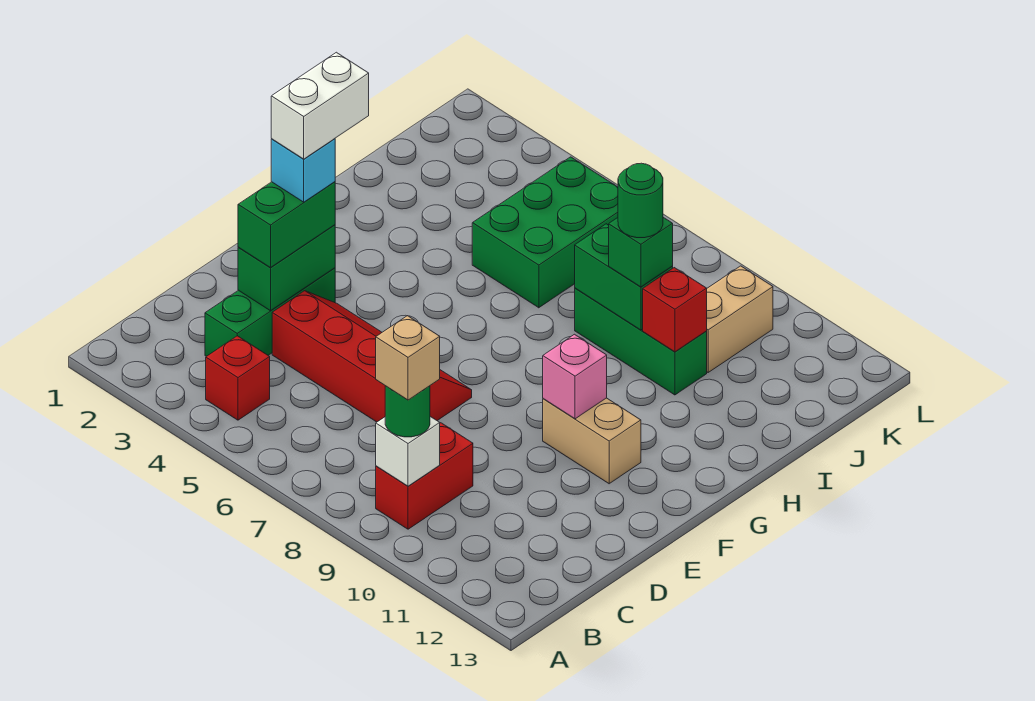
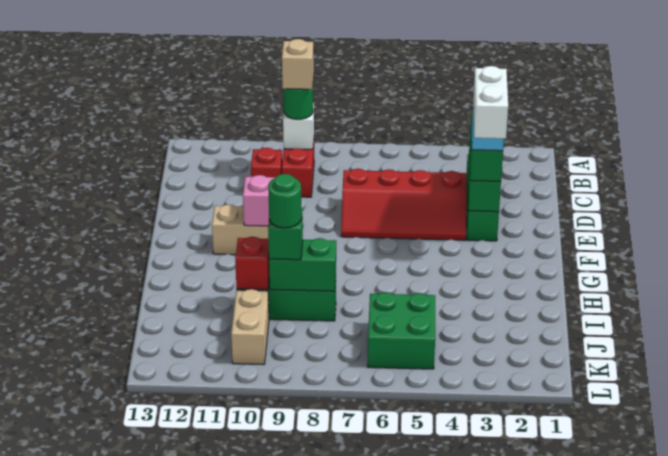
red brick B4 level 1 -> red brick C10 level 1
green brick I5:K6 level 1 -> green brick J5:K6 level 1

